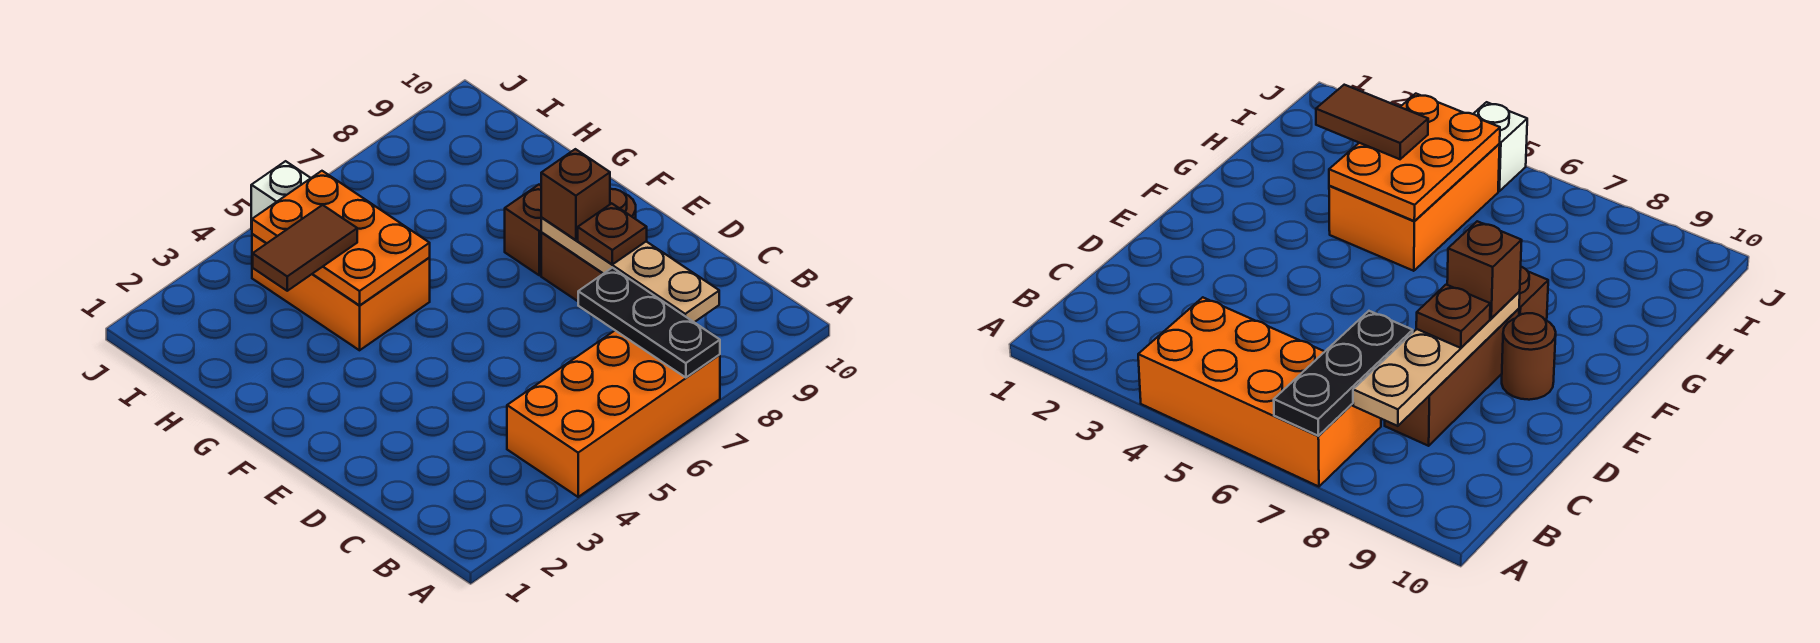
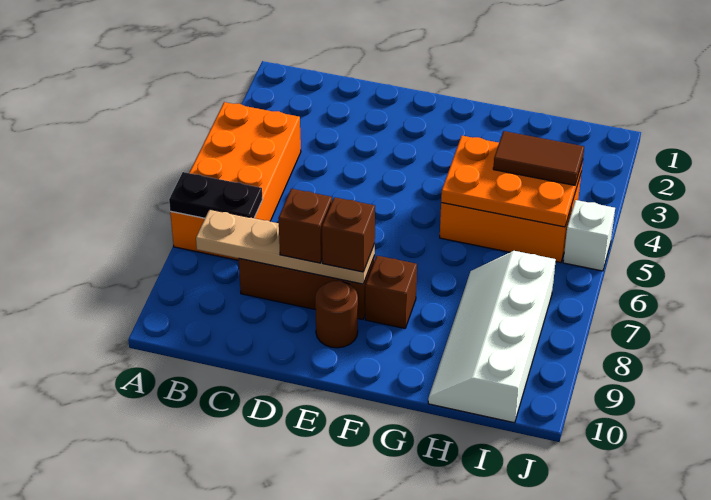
black plate A7:C7 level 2 -> black plate A7:B7 level 2
brown plate D8 level 3 -> brown brick D8 level 3
brown tile H3:H4 level 3 -> brown tile H4:I4 level 3
none -> white slope H7:I10 level 1 top I

